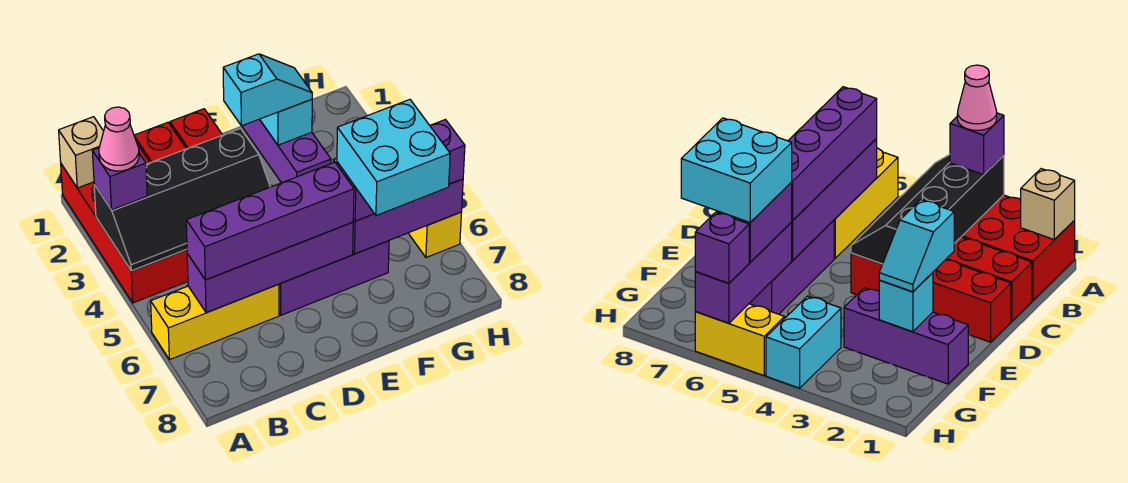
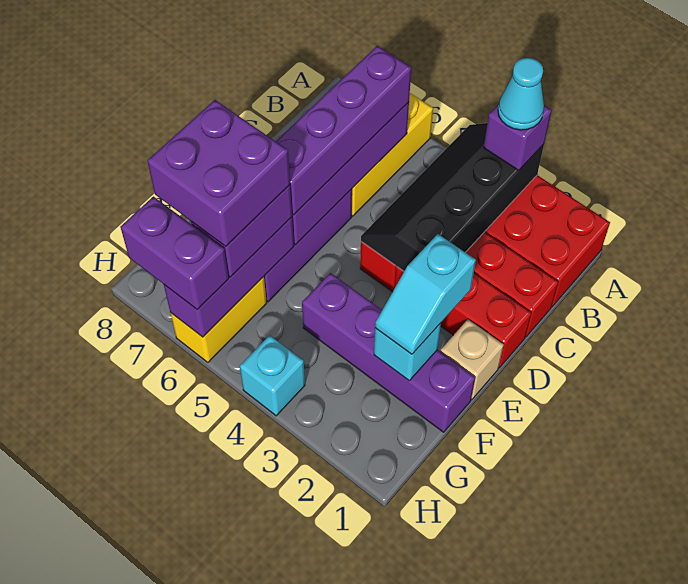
tan brick A1 level 2 -> tan brick E1 level 1
pink cone A3 level 4 -> cyan cone A3 level 4
purple brick F1:F3 level 1 -> purple brick F1:F4 level 1
cyan brick F6:G7 level 4 -> purple brick F6:G7 level 4
cyan brick G4:H4 level 1 -> cyan brick H4 level 1
yellow brick H5:H6 level 1 -> yellow brick G6:H6 level 1
purple brick H6 level 3 -> purple brick H6:H7 level 3

